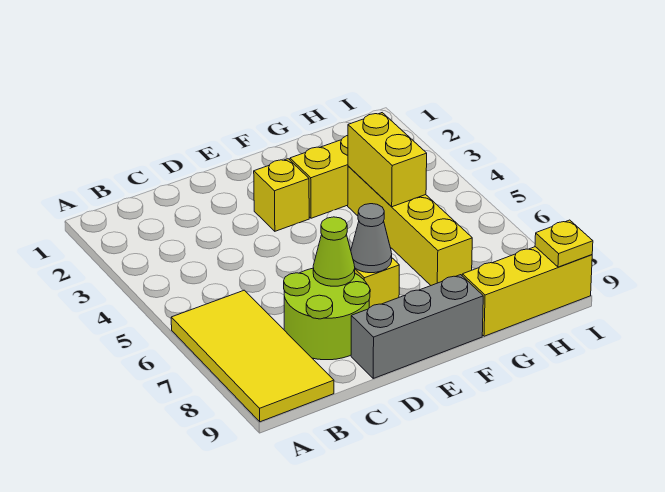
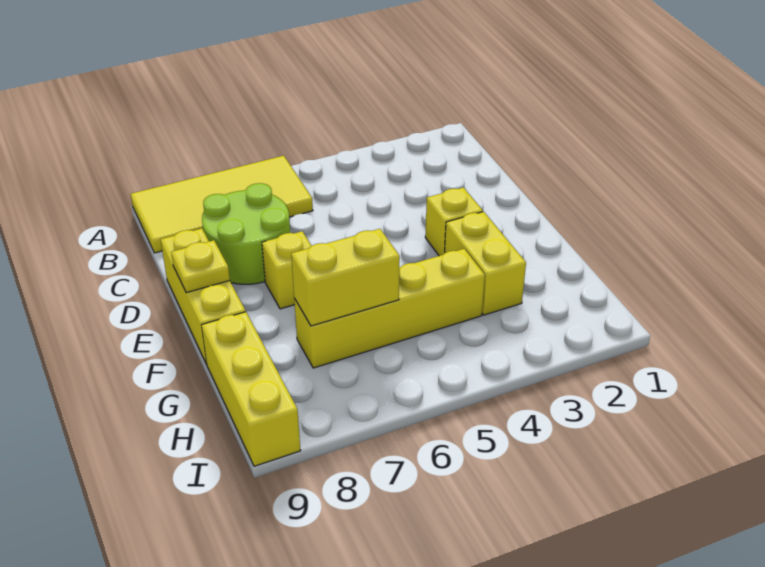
lime cone D7 level 2 -> none
grey brick D9:F9 level 1 -> yellow brick D9:F9 level 1
grey cone E7 level 2 -> none
yellow brick G4:G5 level 2 -> yellow brick G6:G7 level 2
yellow plate I9 level 2 -> yellow plate E9 level 2

